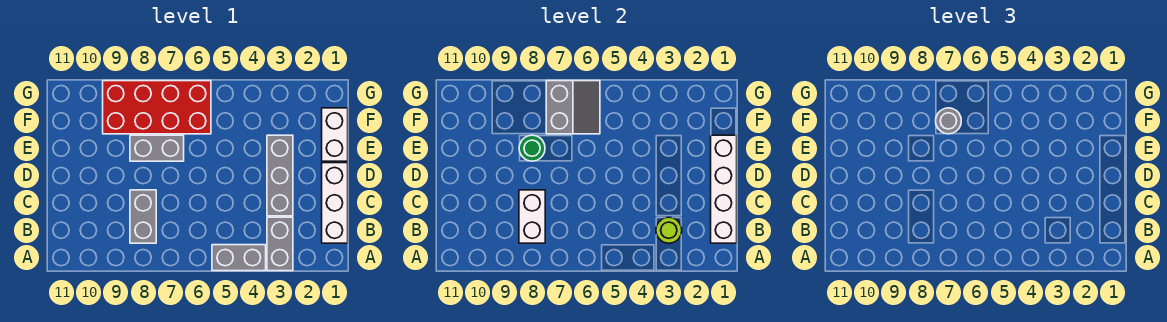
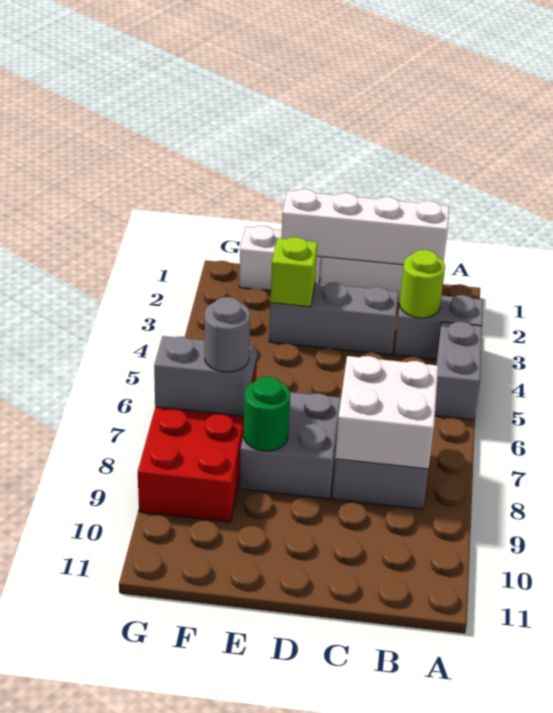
white brick B8:C8 level 2 -> white brick B7:C8 level 2
none -> lime brick E3 level 2
grey brick E7:E8 level 1 -> grey brick D7:E8 level 1

